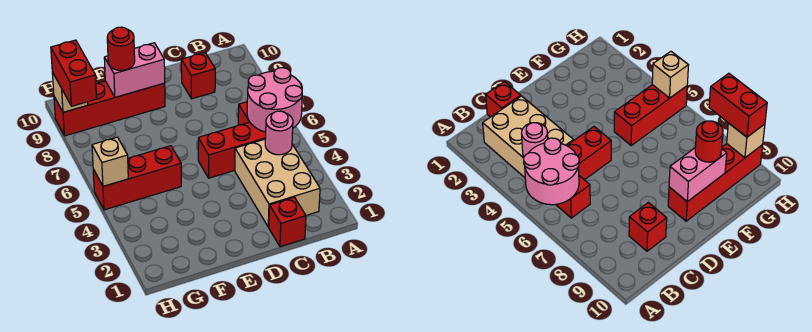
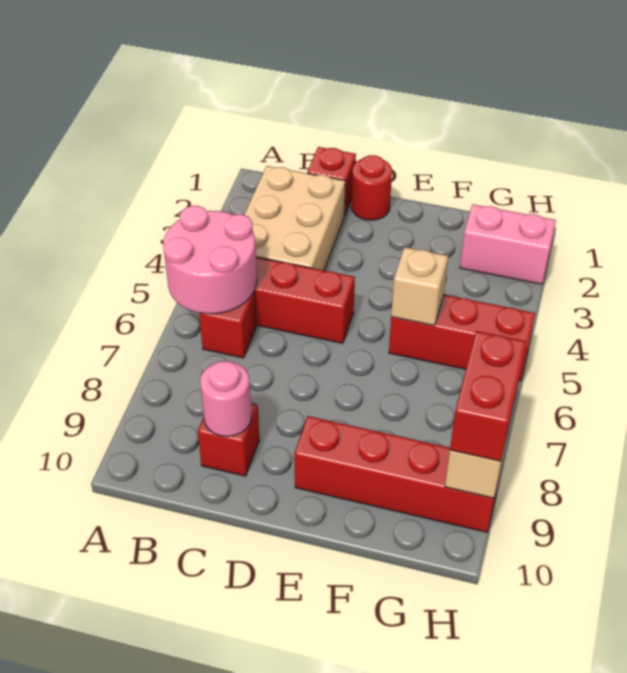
pink round brick B4 level 2 -> pink round brick C9 level 2
pink brick E9:F9 level 2 -> pink brick G2:H2 level 1
red round brick F9 level 3 -> red round brick D1 level 1
tan brick H5 level 2 -> tan brick F5 level 2

